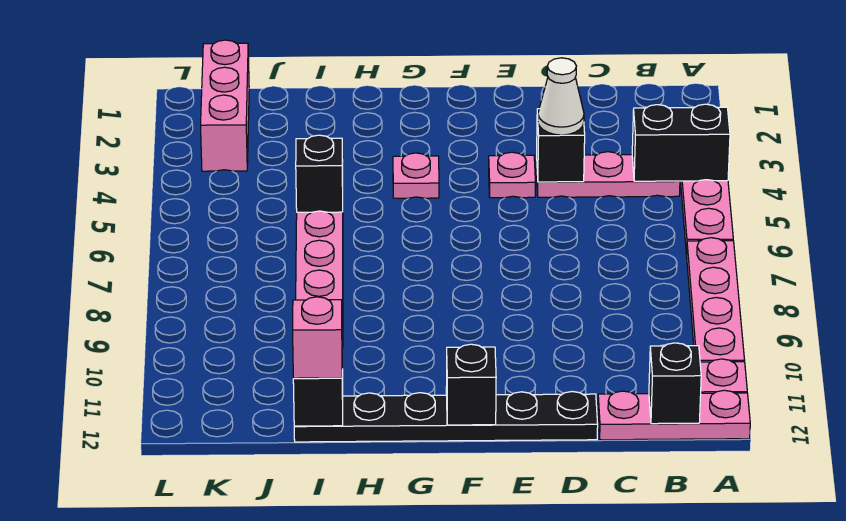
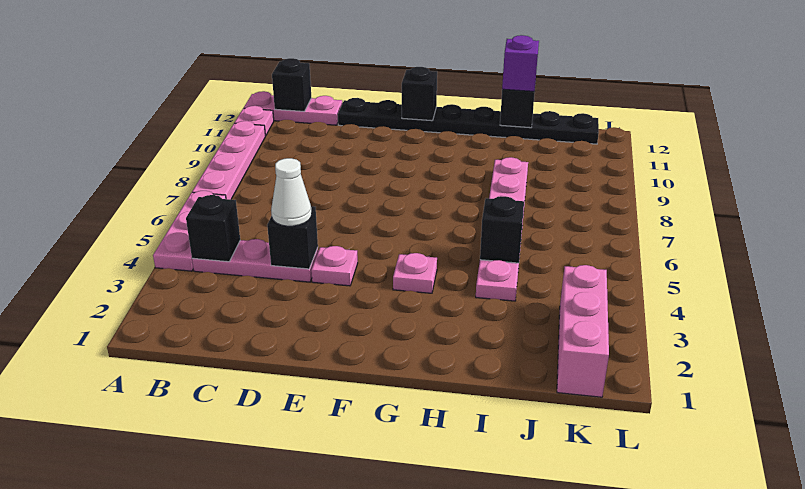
black brick A4:B4 level 2 -> black brick B4 level 2
black plate D12:I12 level 1 -> black plate D12:K12 level 1
pink brick I12 level 3 -> purple brick I12 level 3

